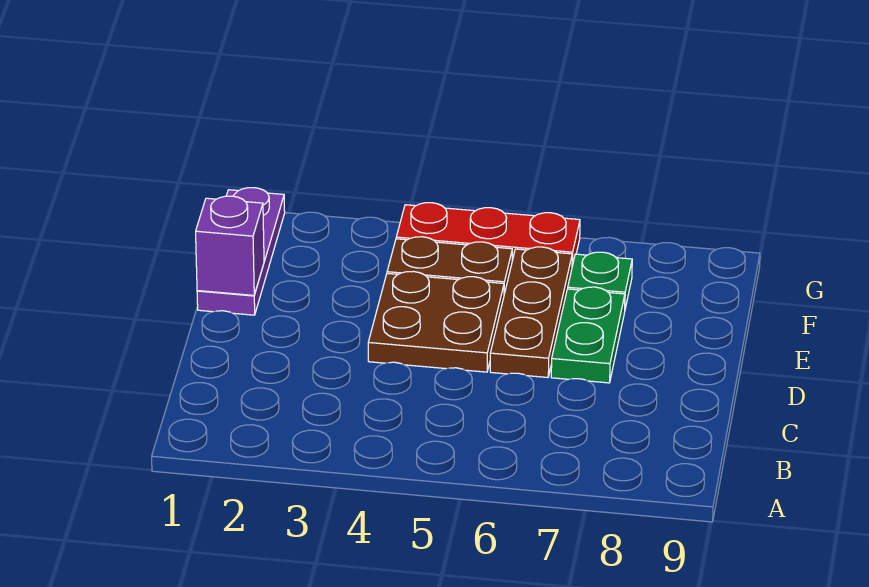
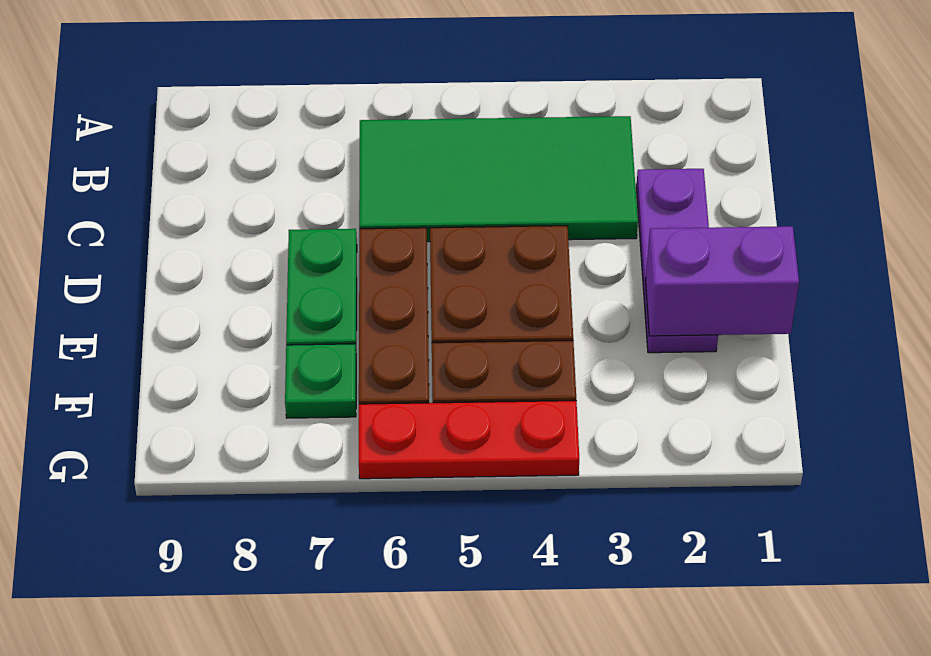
none -> green tile B3:C6 level 1
purple plate E1:G1 level 1 -> purple plate C2:E2 level 1
purple brick E1 level 2 -> purple brick E1:E2 level 2

